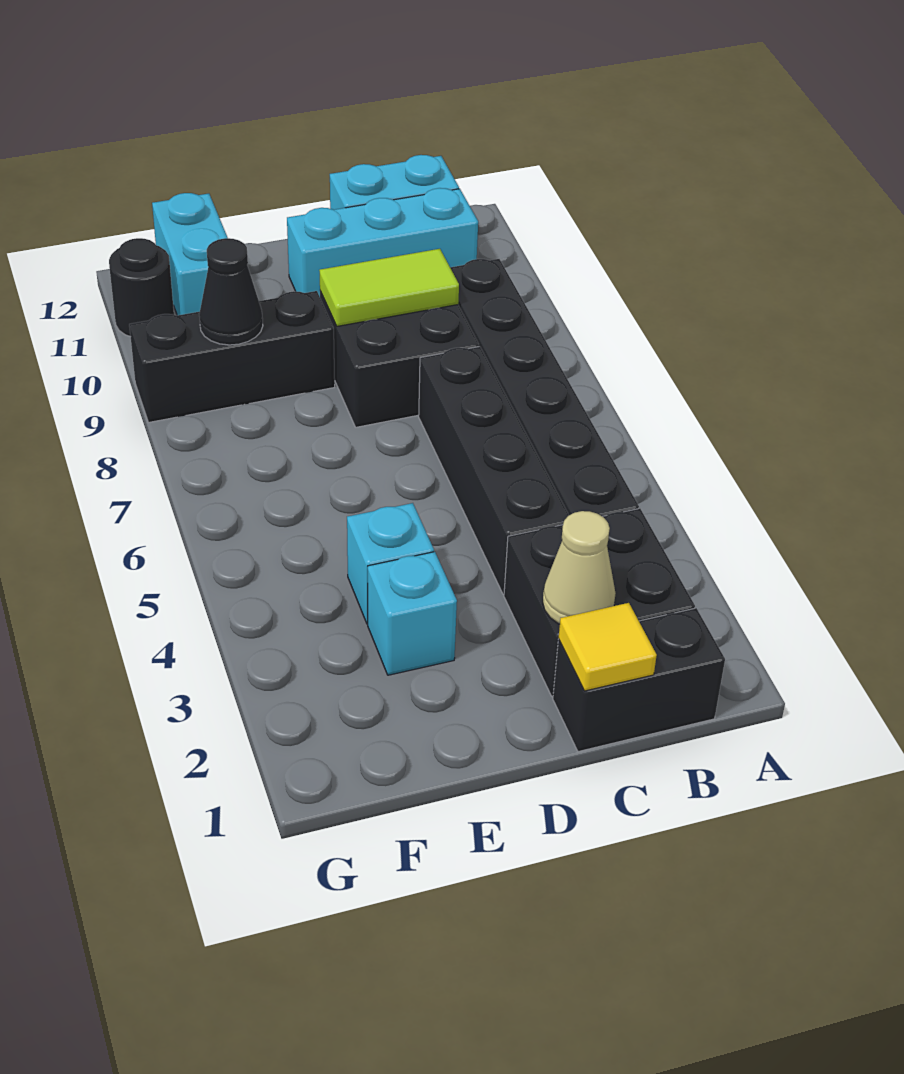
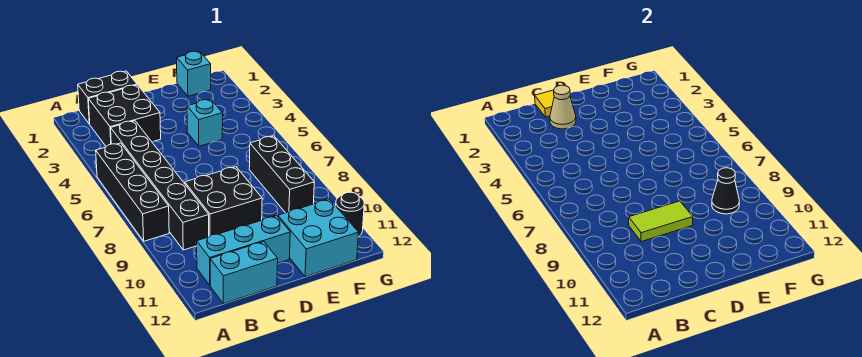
black brick C4:C7 level 1 -> black brick A5:A8 level 1
cyan brick E3 level 1 -> cyan brick F1 level 1
black brick E9:G9 level 1 -> black brick F7:F9 level 1
cyan brick F11:F12 level 1 -> cyan brick E11:F12 level 1

